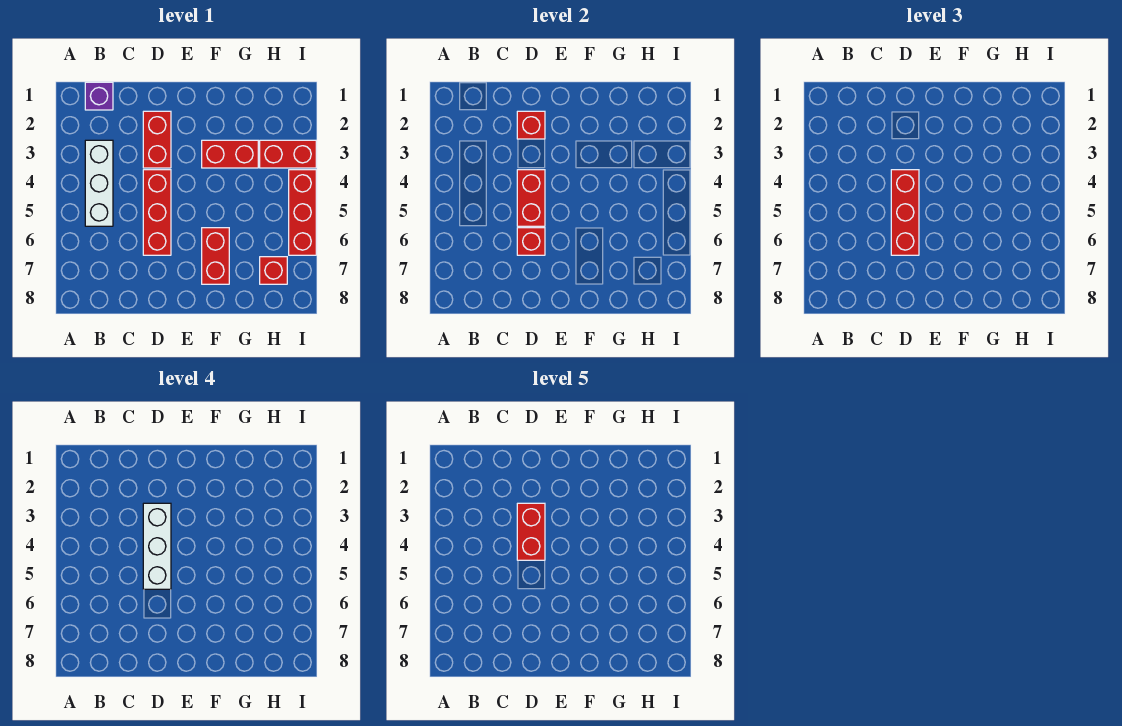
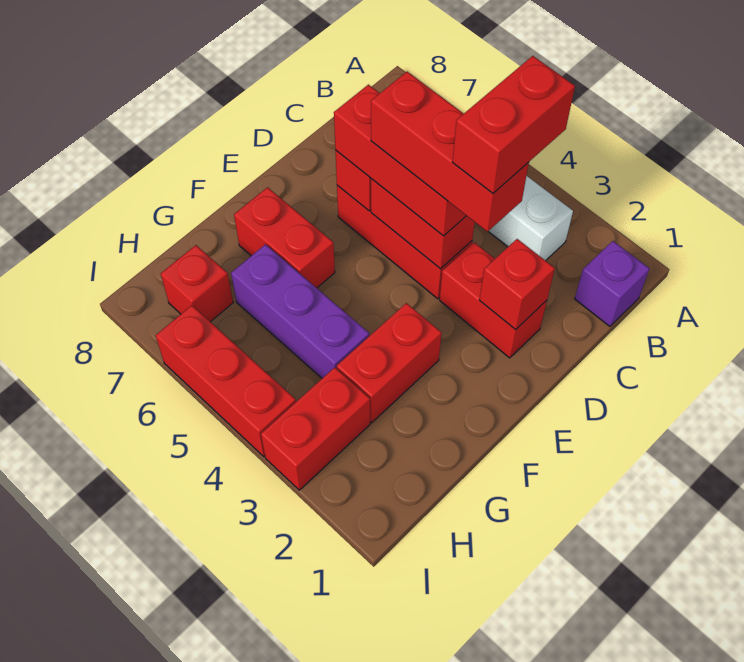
white brick D3:D5 level 4 -> red brick D3:D5 level 4
red brick D3:D4 level 5 -> red brick C3:D3 level 5
none -> purple brick G4:G6 level 1

